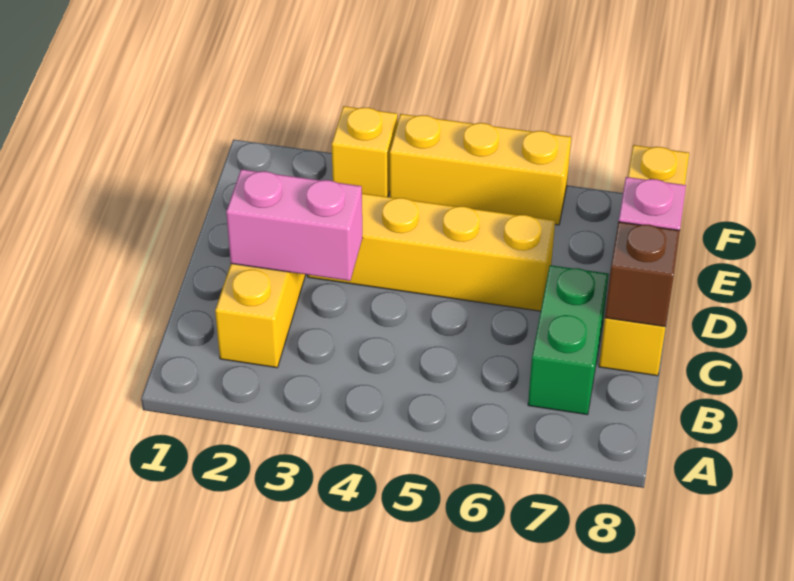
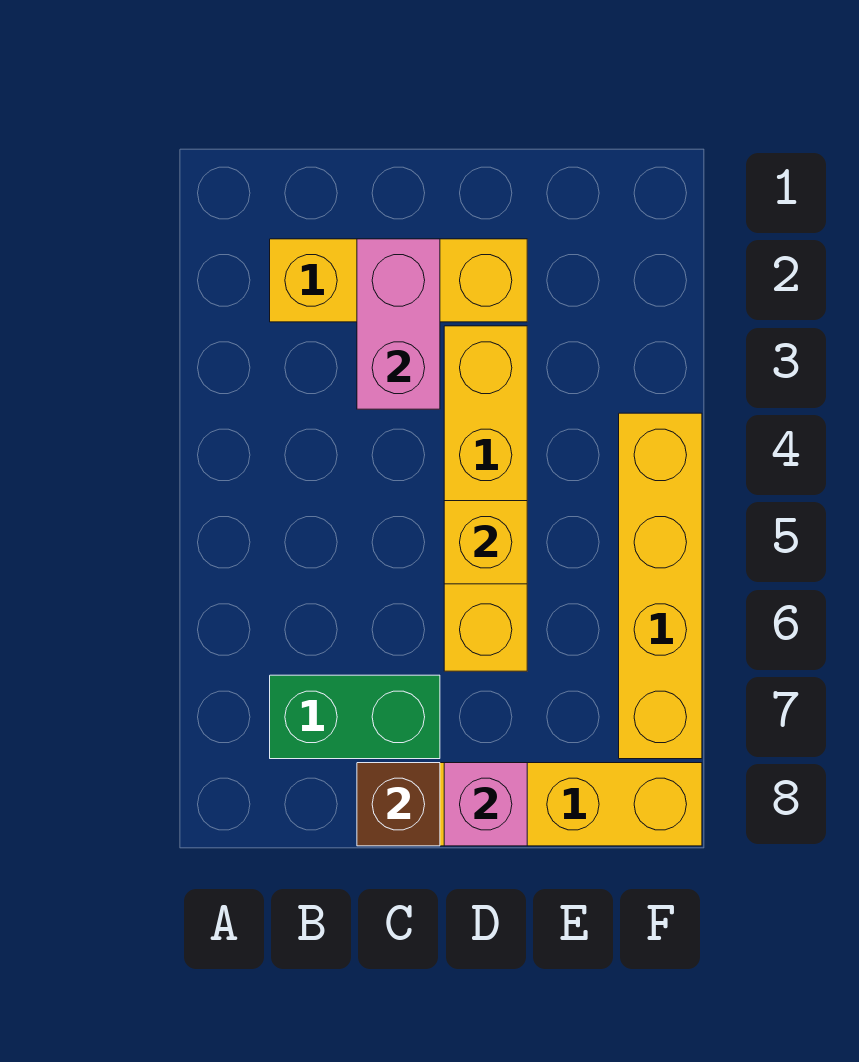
yellow brick F3 level 1 -> yellow brick D5 level 2
yellow brick F4:F6 level 1 -> yellow brick F4:F7 level 1

